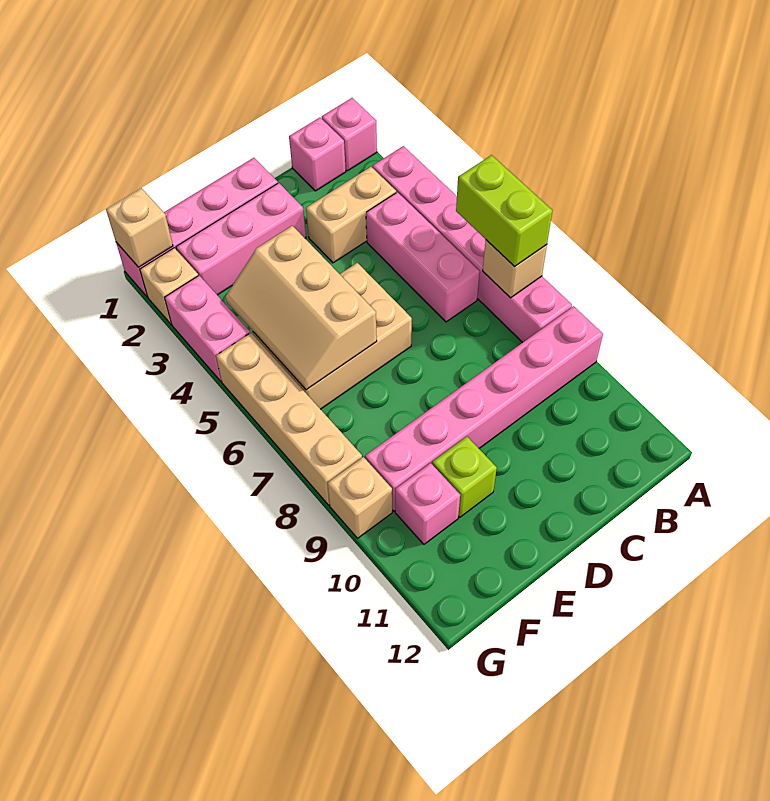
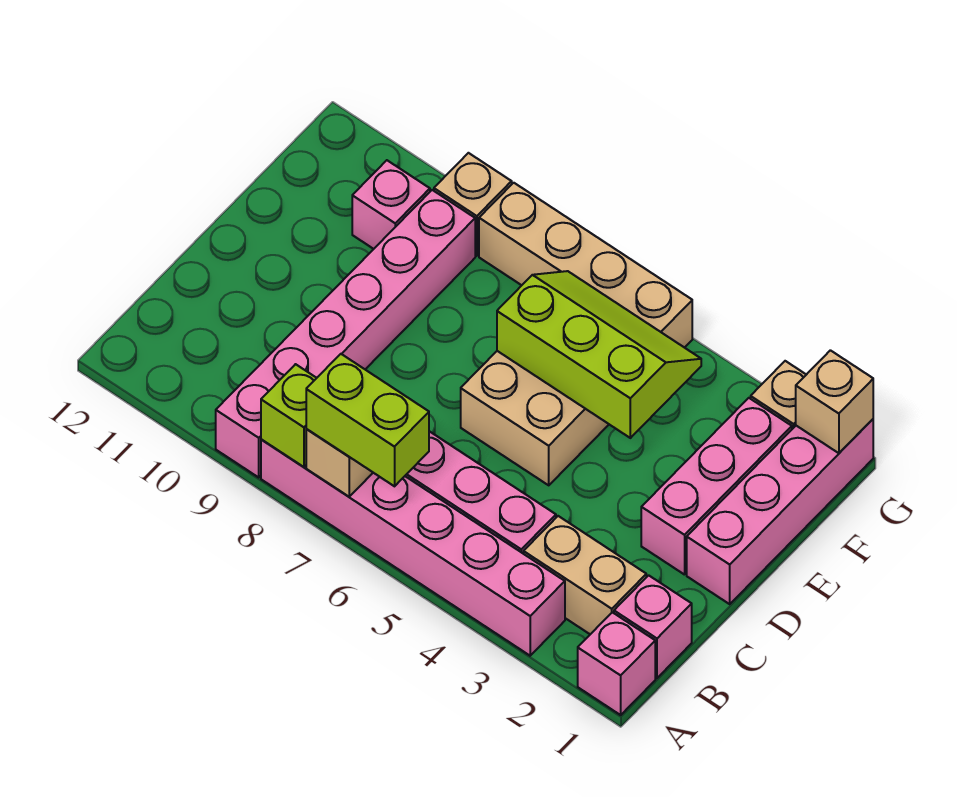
tan brick B3:C3 level 1 -> tan brick B2:B3 level 1
tan slope E4:F6 level 2 top E -> lime slope E4:F6 level 2 top E
lime brick E10 level 1 -> lime brick A8 level 2
pink brick G3:G4 level 1 -> none

